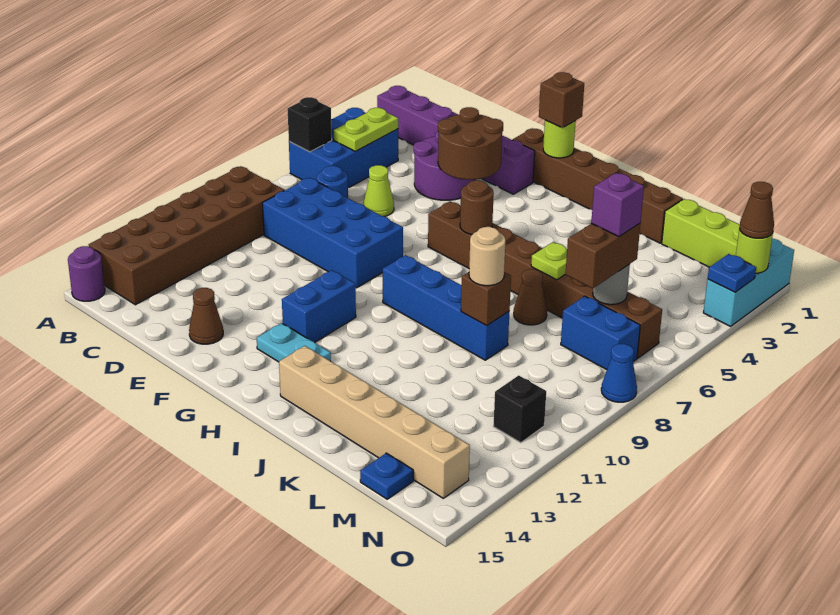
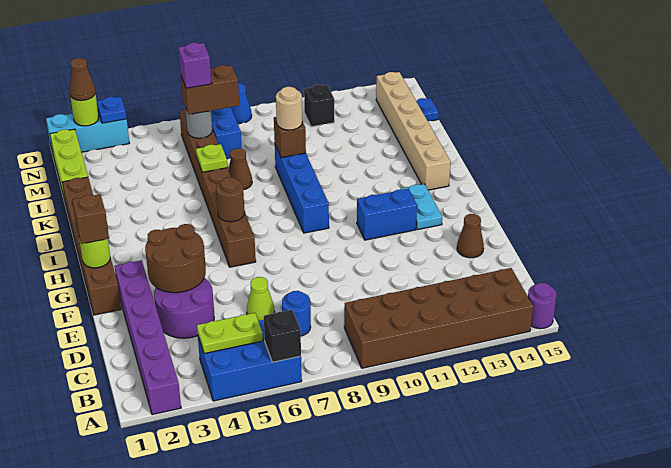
blue brick C8:F9 level 1 -> none

